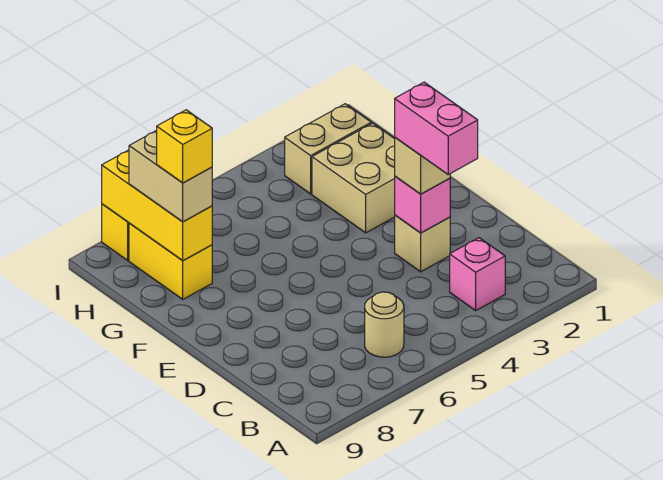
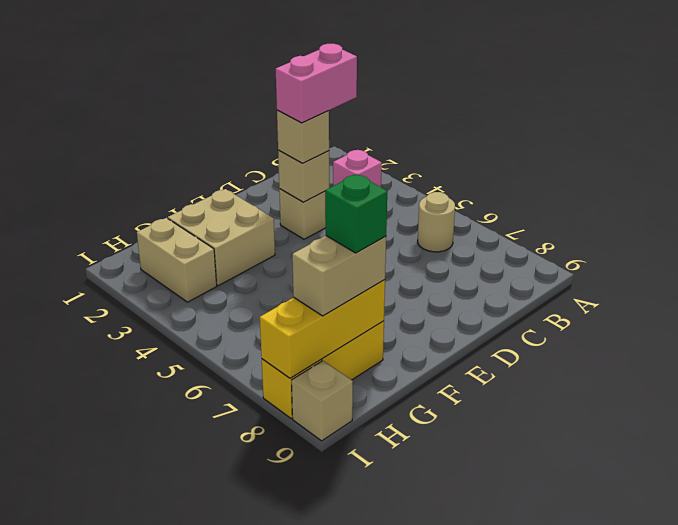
pink brick D3 level 2 -> tan brick D3 level 2
yellow brick G8 level 4 -> green brick G8 level 4
none -> tan brick I9 level 1

